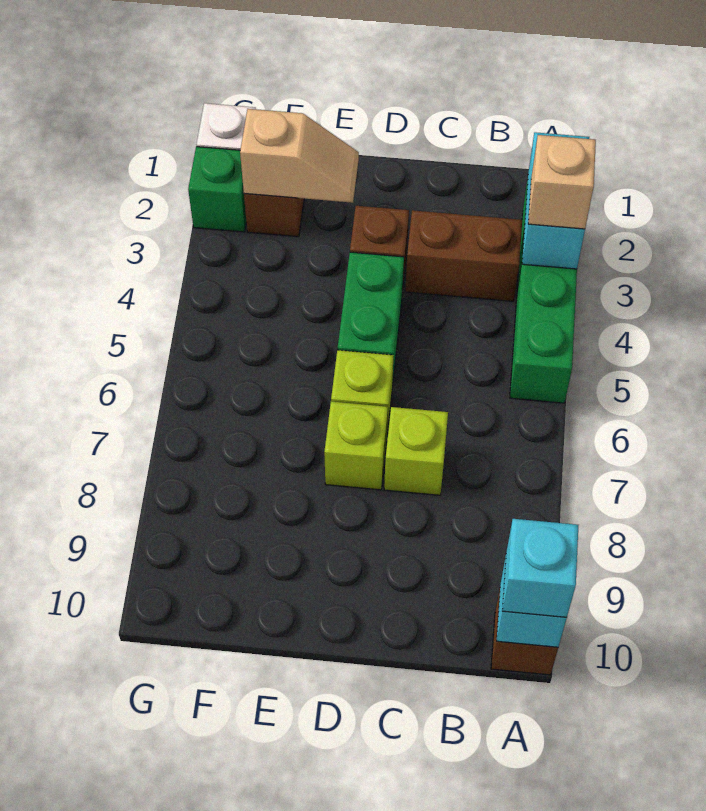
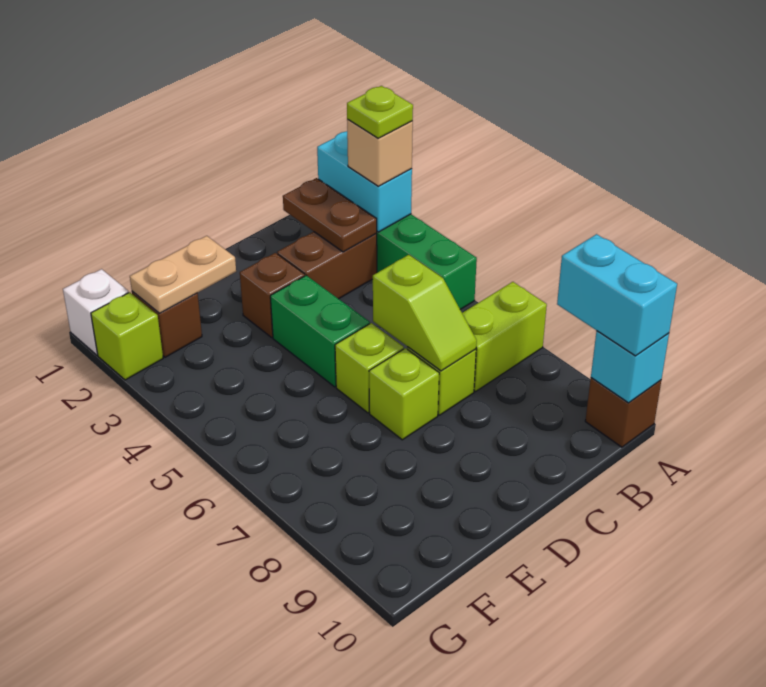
none -> lime plate A3 level 4
none -> lime brick A7:B7 level 1
cyan brick A10 level 3 -> cyan brick A9:A10 level 3
none -> brown plate B2:B3 level 2
none -> lime slope C6:C7 level 2 top 6
tan slope E2:F2 level 2 top F -> tan plate E2:F2 level 2
green brick G2 level 1 -> lime brick G2 level 1

